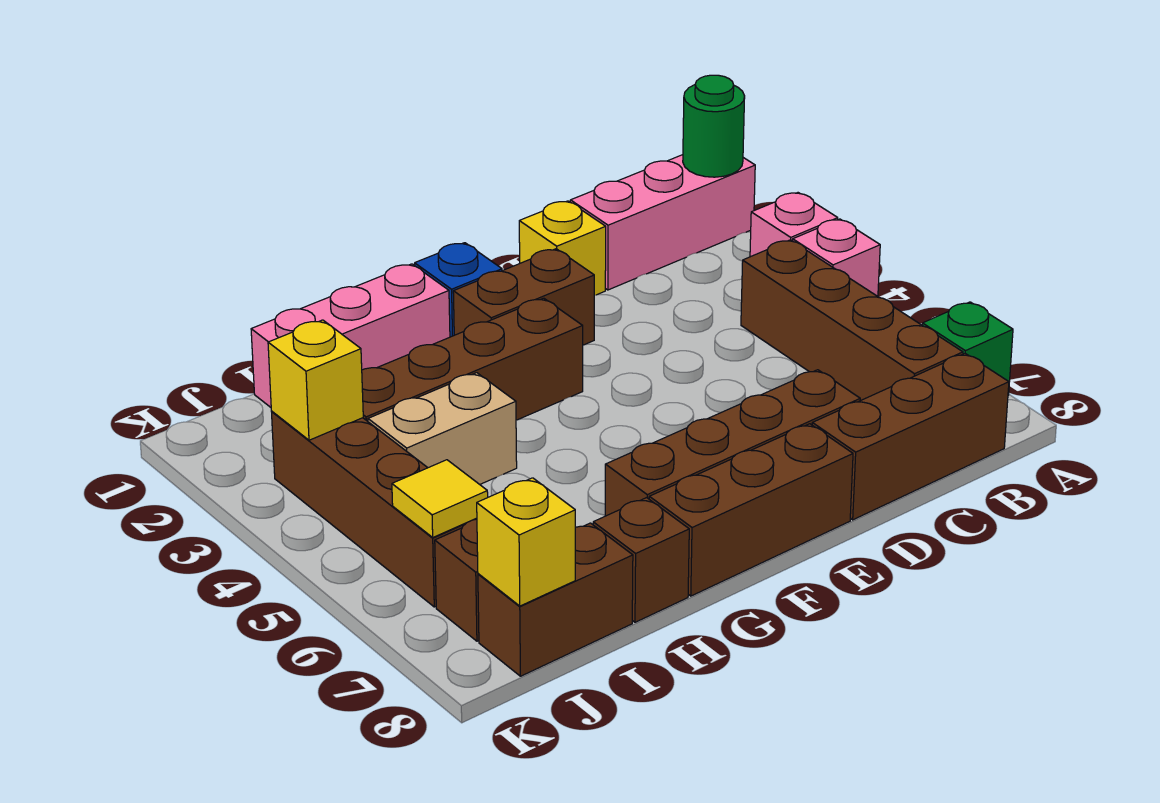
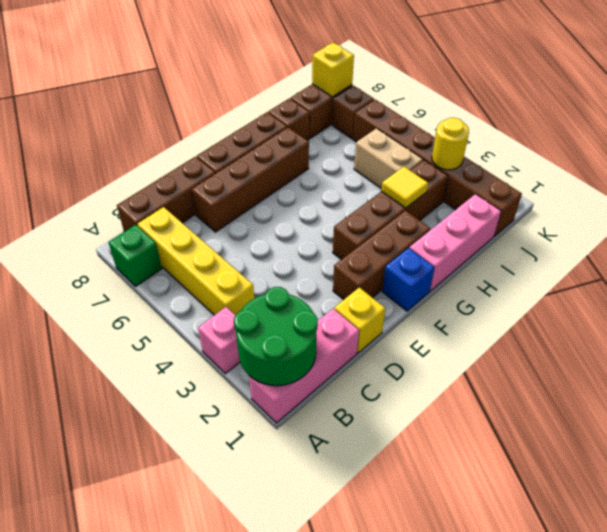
green round brick A1 level 2 -> green round brick A1:B2 level 2
pink brick A4 level 1 -> none
brown brick B4:B7 level 1 -> yellow brick B4:B7 level 1
brown brick E2:F2 level 1 -> brown brick E2:G2 level 1
tan brick H4:I4 level 1 -> tan brick I4:I5 level 1
brown brick J3:J6 level 1 -> brown brick J1:J6 level 1
yellow brick J3 level 2 -> yellow round brick J3 level 2
yellow tile J6 level 2 -> yellow tile H3 level 2

